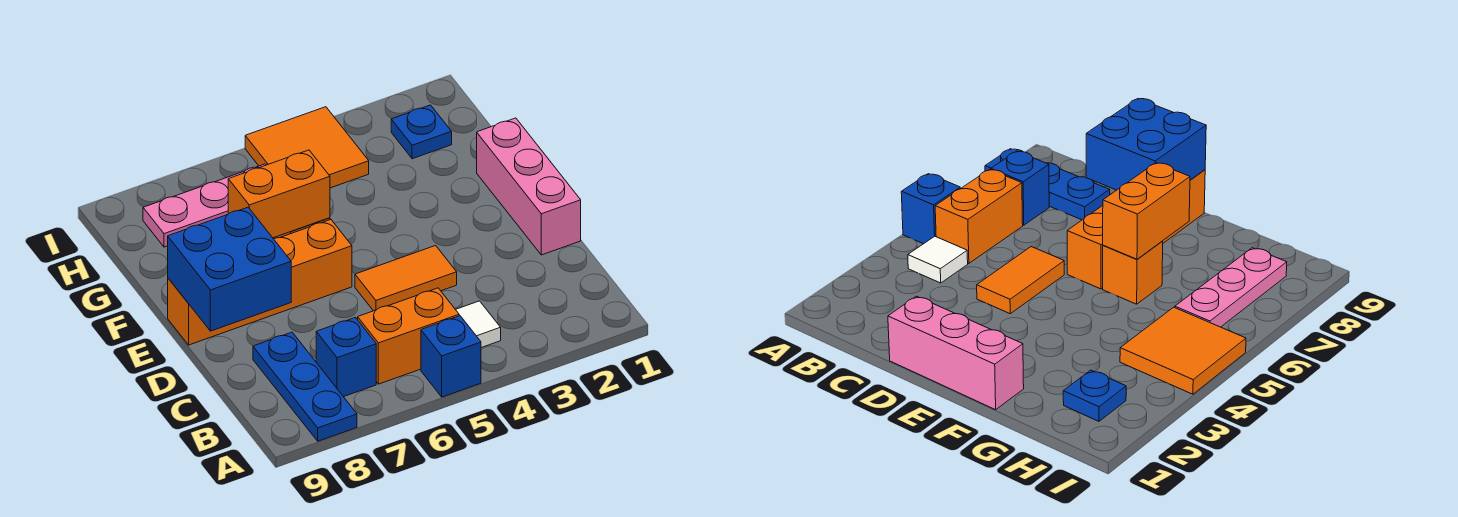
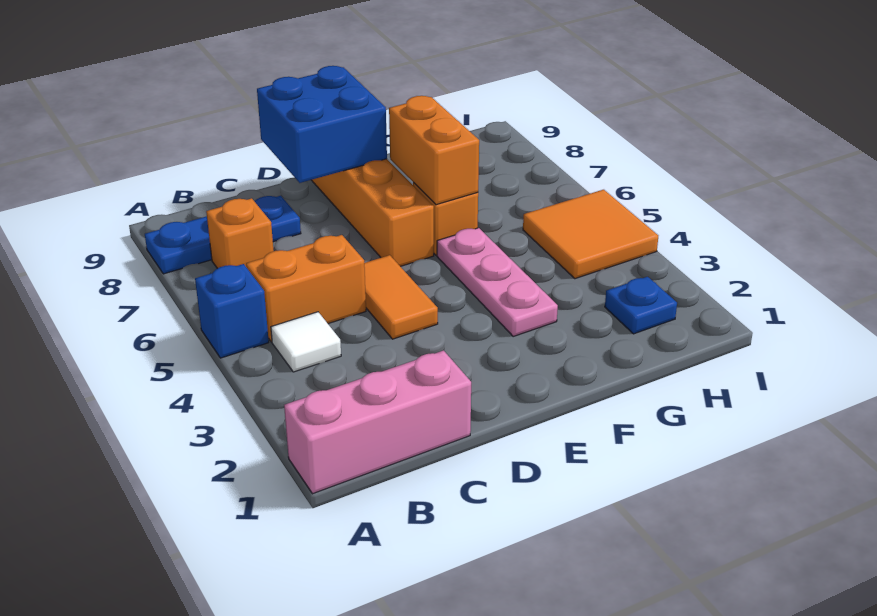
orange brick B5:B6 level 1 -> orange brick B5:C5 level 1
blue brick B7 level 1 -> orange brick B7 level 1
pink brick D1:F1 level 1 -> pink brick A1:C1 level 1
pink plate H6:H8 level 1 -> pink plate F3:F5 level 1

